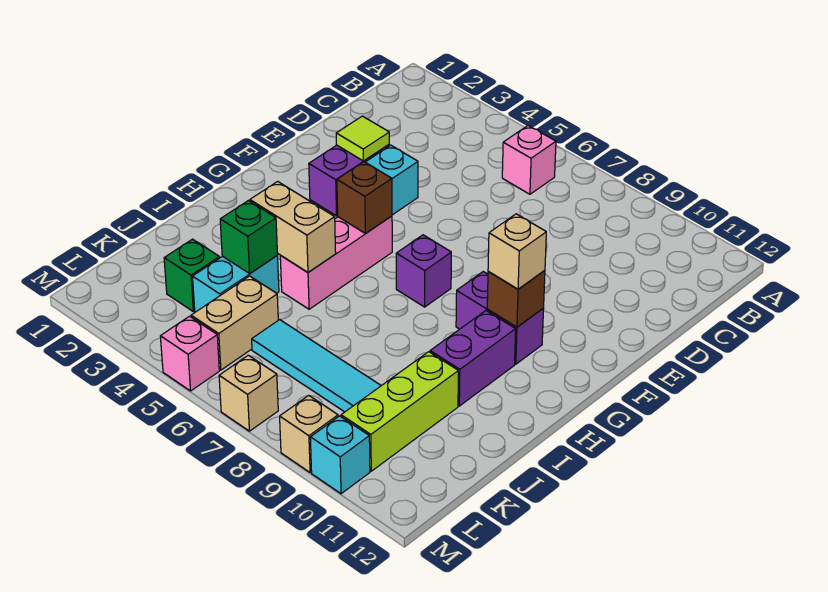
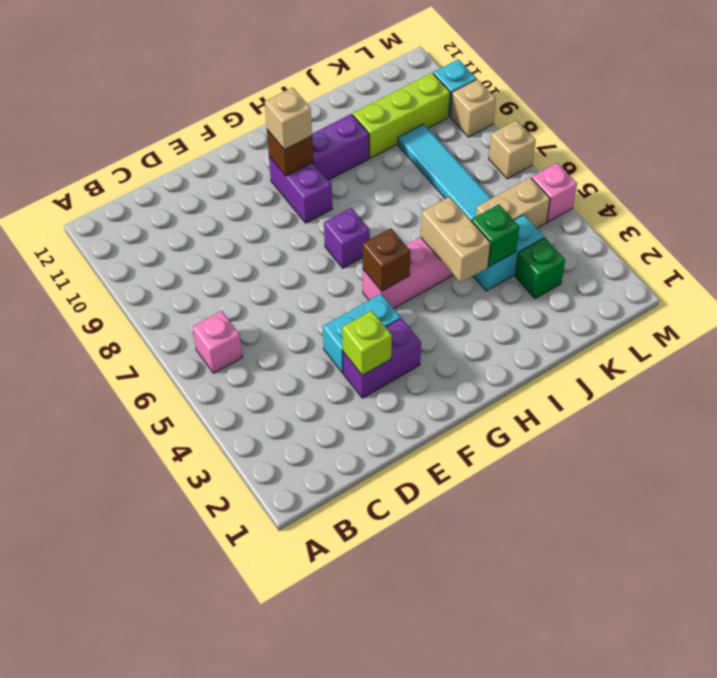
lime tile E3 level 2 -> lime brick E3 level 2

